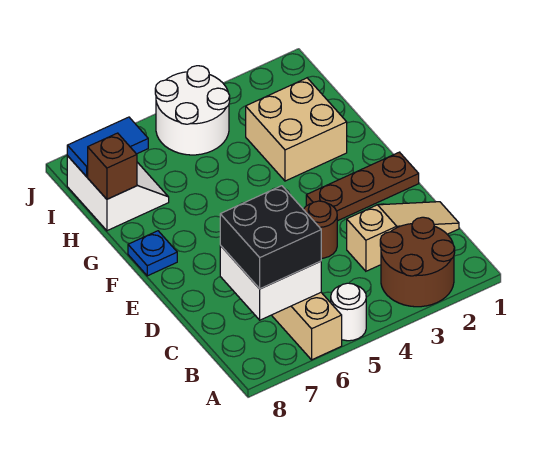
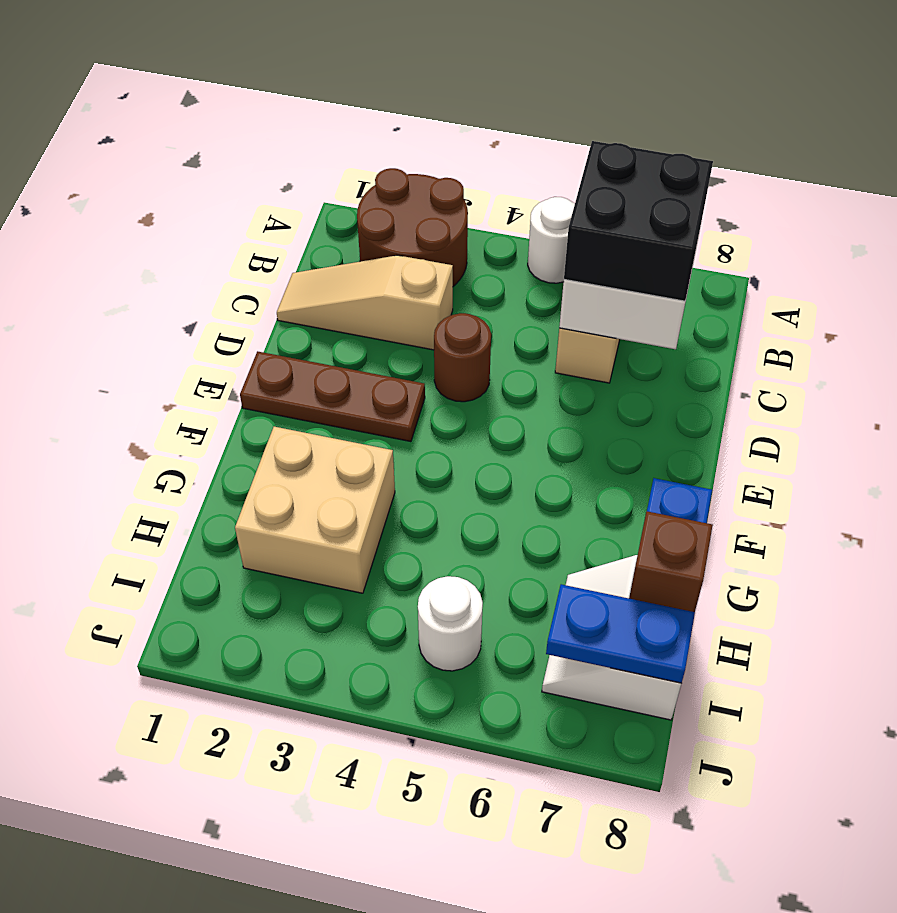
white round brick I4:J5 level 1 -> white round brick I5 level 1
blue tile I7:I8 level 2 -> blue plate I7:I8 level 2

